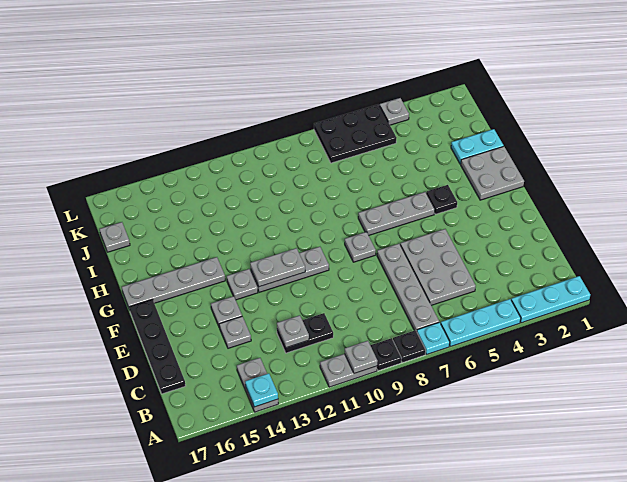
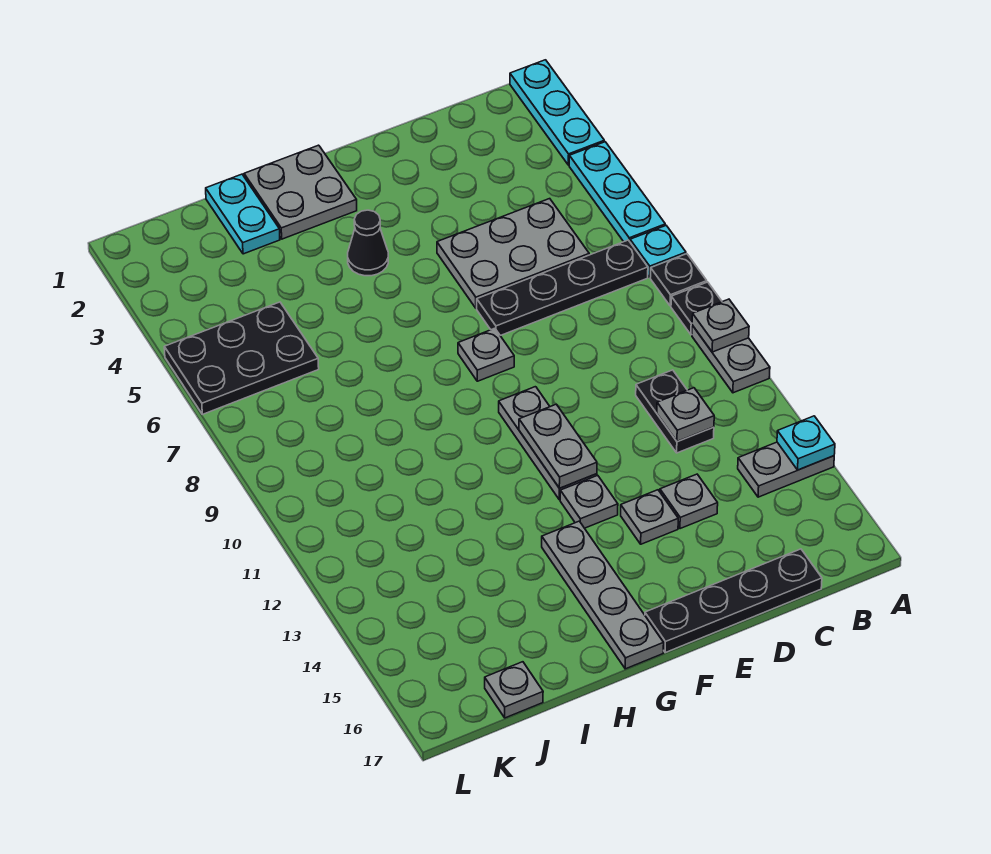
grey plate B7:E7 level 1 -> black plate B7:E7 level 1
black plate G4 level 1 -> black cone G4 level 1
grey plate G5:G7 level 1 -> none
black plate K5:L7 level 1 -> black plate J5:L6 level 1
grey plate L4 level 1 -> none

